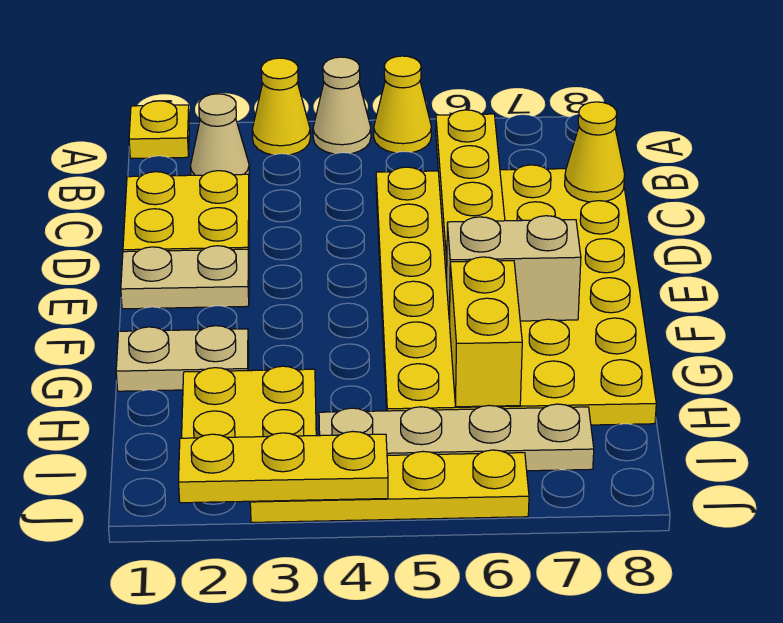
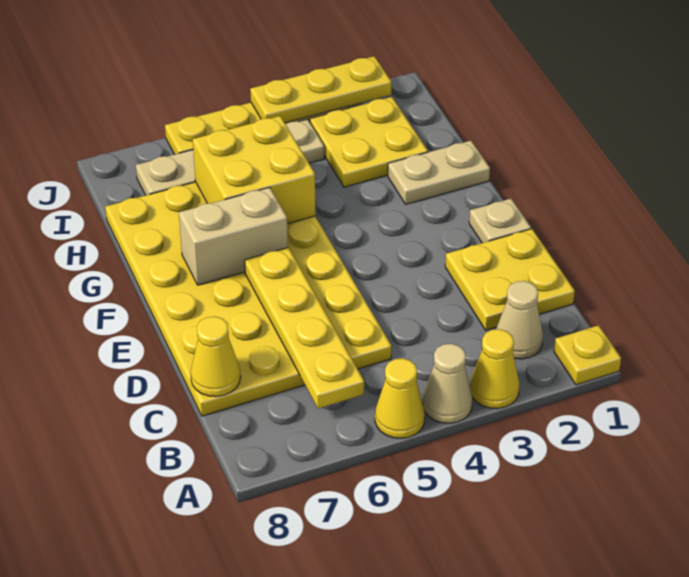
tan plate E1:E2 level 1 -> tan plate E1 level 1
yellow brick G6:H6 level 2 -> yellow brick G5:H6 level 2

